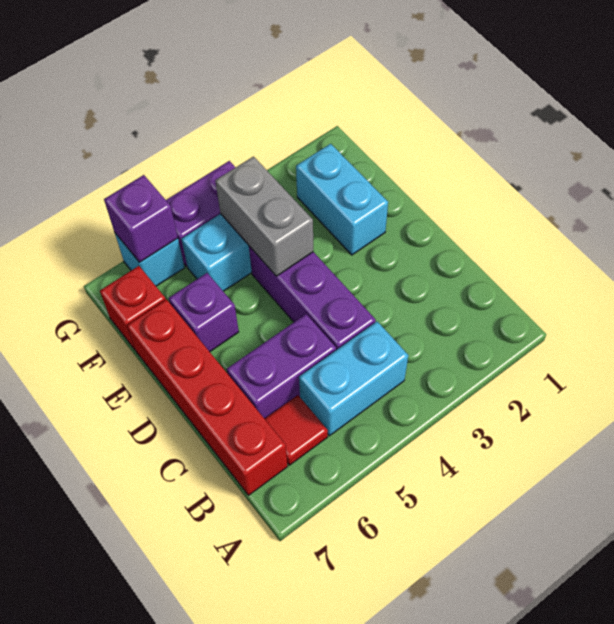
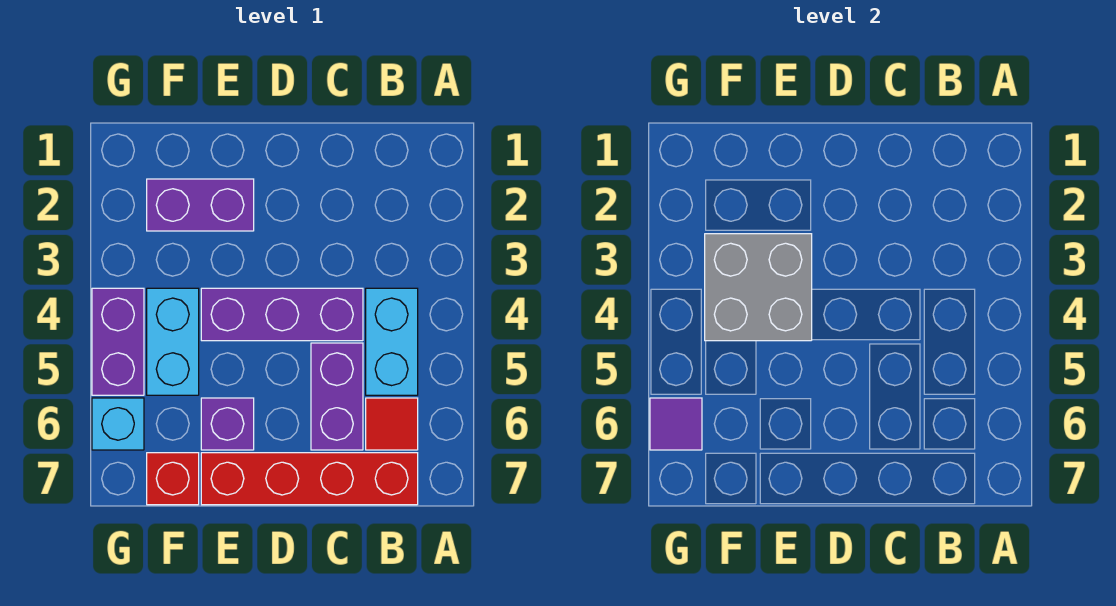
cyan brick E2:F2 level 1 -> purple brick E2:F2 level 1
grey brick E4:F4 level 2 -> grey brick E3:F4 level 2
purple brick G6 level 2 -> purple tile G6 level 2

